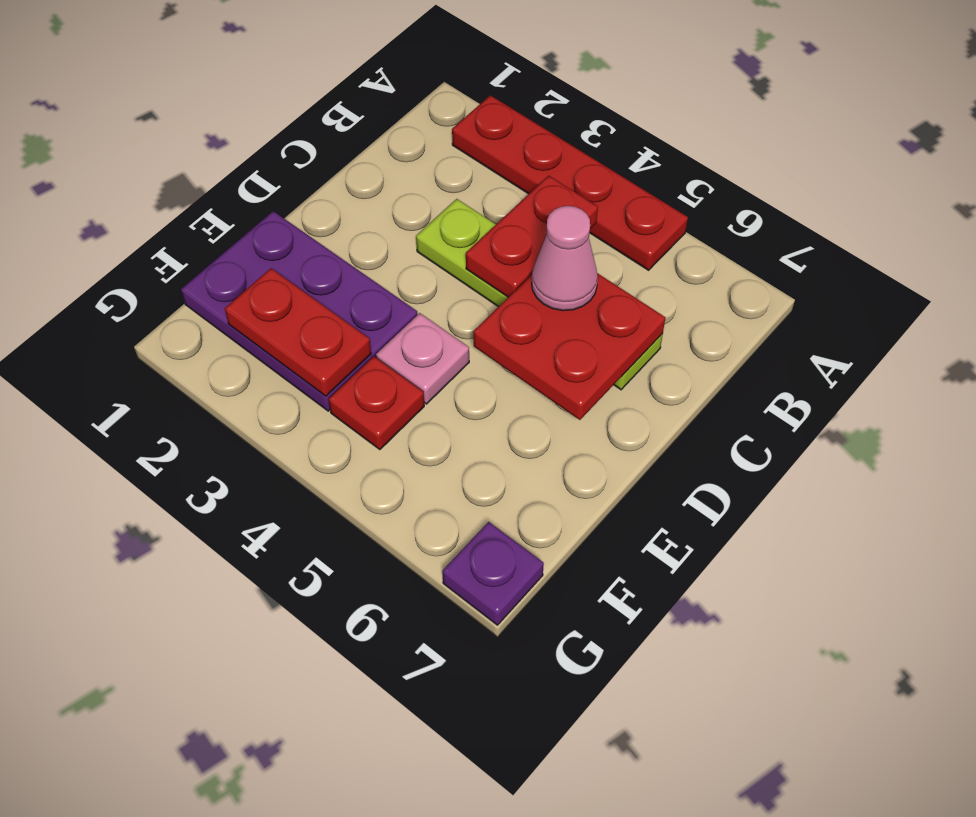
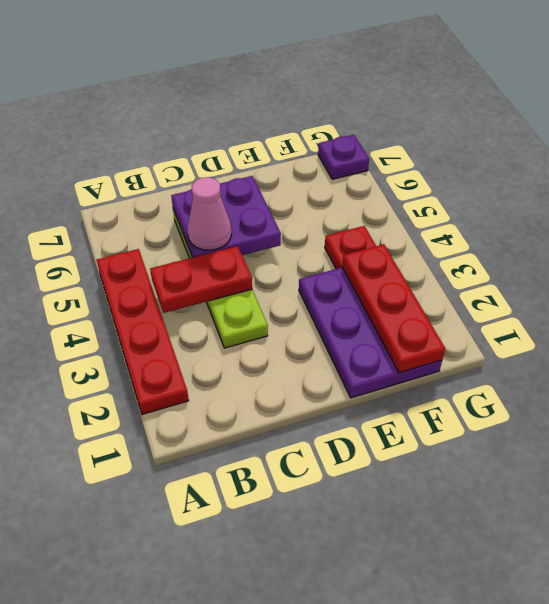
red plate C5:D6 level 2 -> purple plate C5:D6 level 2
pink plate E4 level 1 -> none
red plate F2:F3 level 2 -> red plate F1:F3 level 2

